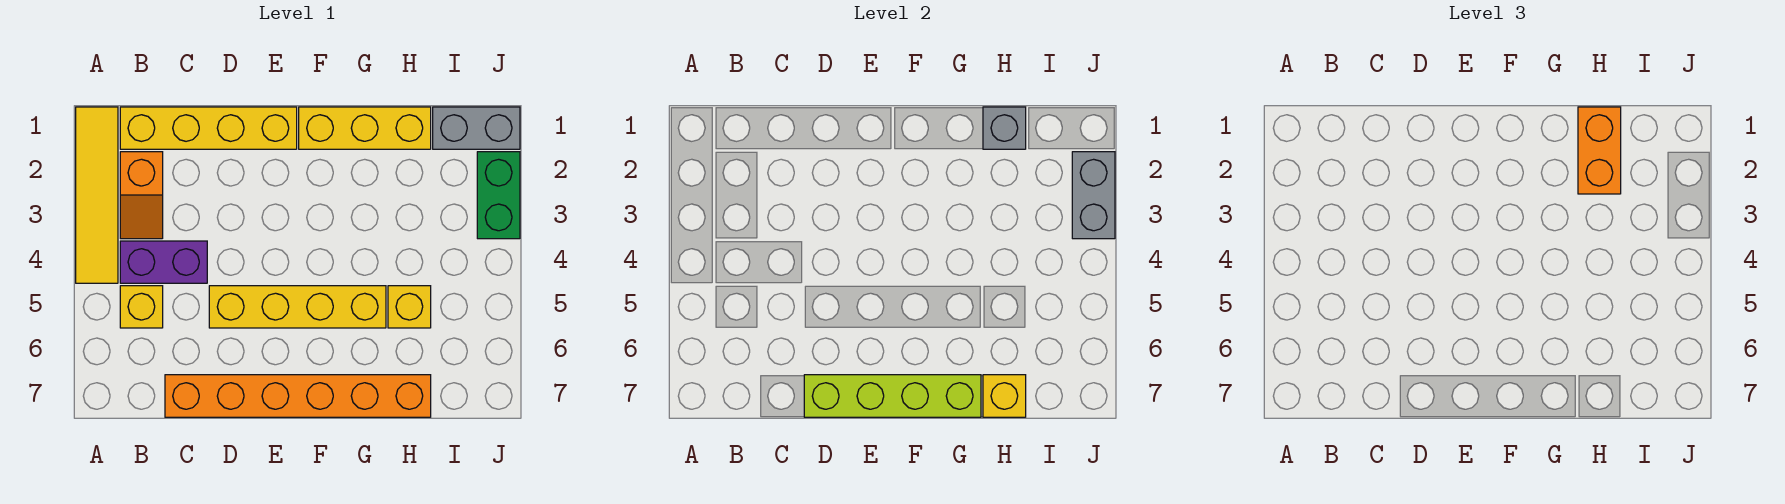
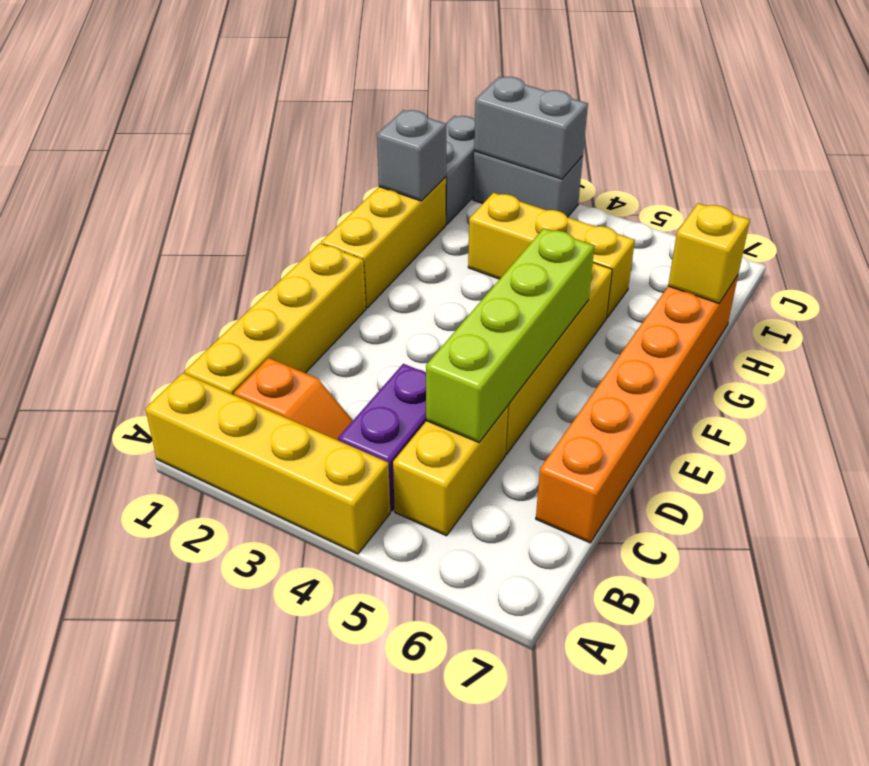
yellow tile A1:A4 level 1 -> yellow brick A1:A4 level 1
yellow brick B5 level 1 -> yellow brick B5:C5 level 1
lime brick D7:G7 level 2 -> lime brick C5:F5 level 2
orange brick H1:H2 level 3 -> none
yellow brick H5 level 1 -> yellow brick H3:H5 level 1
green brick J2:J3 level 1 -> grey brick J2:J3 level 1

